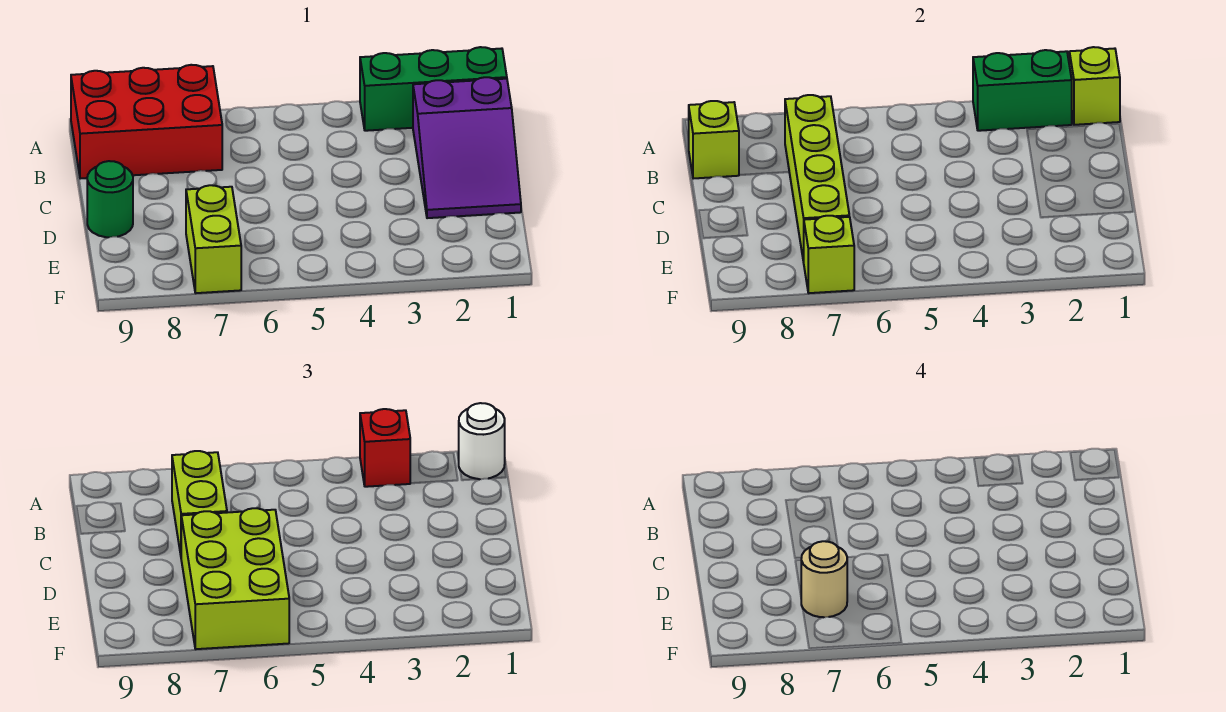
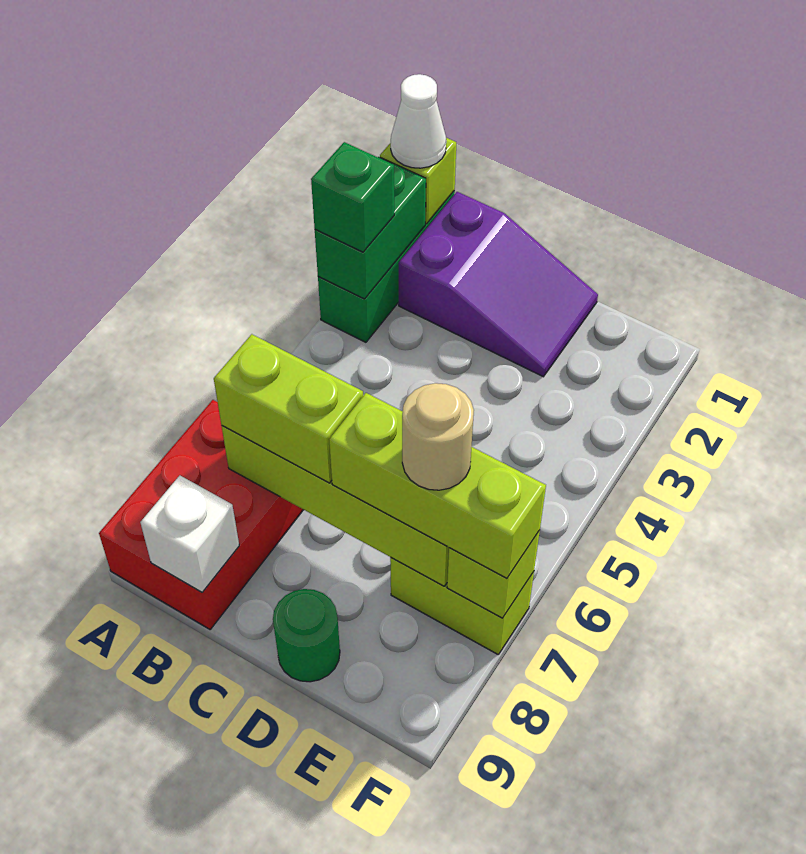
white round brick A1 level 3 -> white cone A1 level 3
red brick A3 level 3 -> green brick A3 level 3
lime brick B9 level 2 -> white brick B9 level 2
lime brick D6:F7 level 3 -> lime brick D7:F7 level 3

